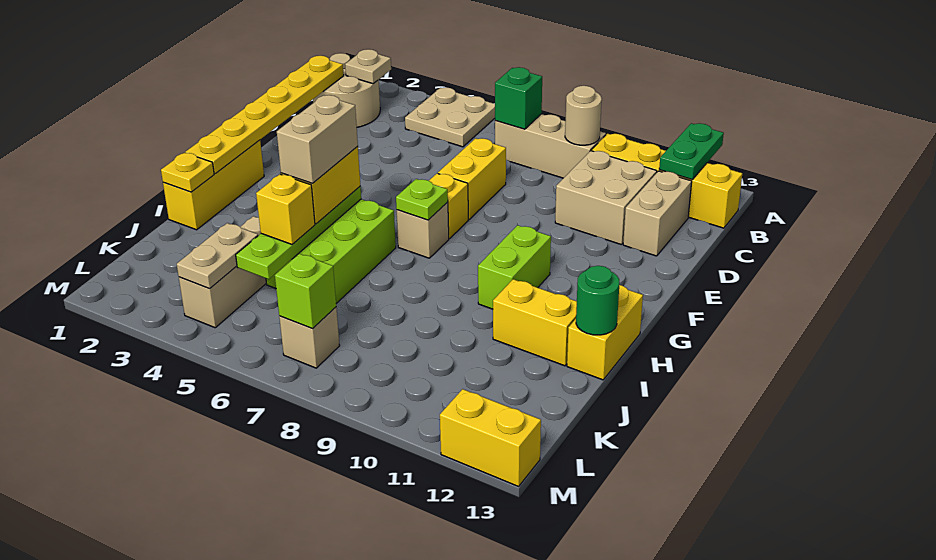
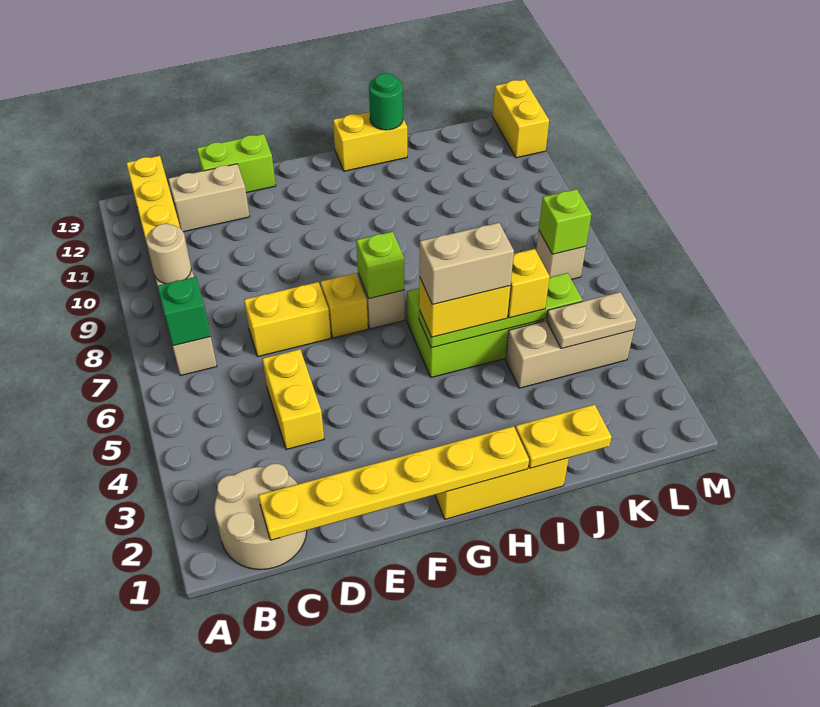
tan plate A4:B5 level 1 -> none
green plate A12:B12 level 2 -> none
tan plate B2 level 2 -> none
tan brick C10:D11 level 1 -> none
lime plate G7 level 2 -> lime brick G7 level 2
lime brick G10:H10 level 1 -> lime brick D13:E13 level 1
yellow plate I1 level 2 -> yellow plate I1:J1 level 2
yellow brick I11:I12 level 1 -> yellow brick D4:D5 level 1

